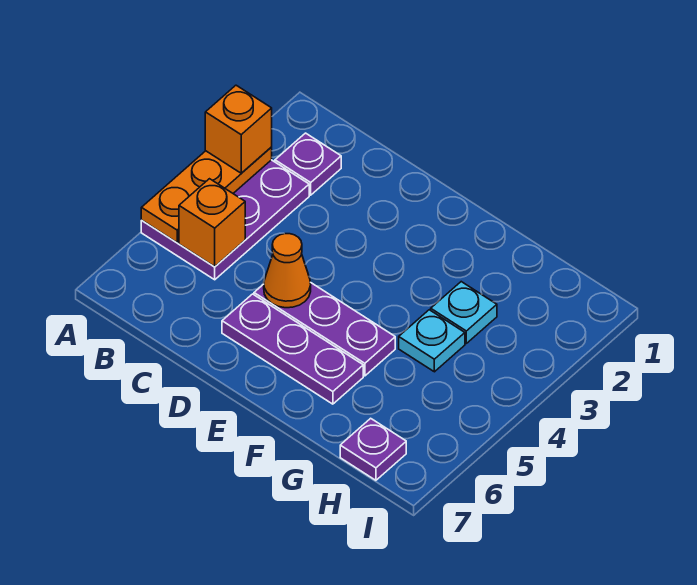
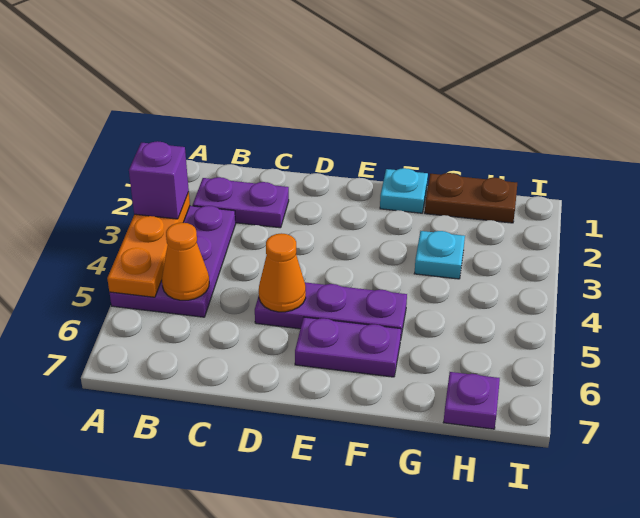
orange brick A3 level 3 -> purple brick A3 level 3
purple plate B2 level 1 -> purple plate B2:C2 level 1
orange brick B5 level 2 -> orange cone B5 level 2
purple plate D6:F6 level 1 -> purple plate E6:F6 level 1
none -> brown plate G1:H1 level 1
cyan plate G4 level 1 -> cyan plate F1 level 1

